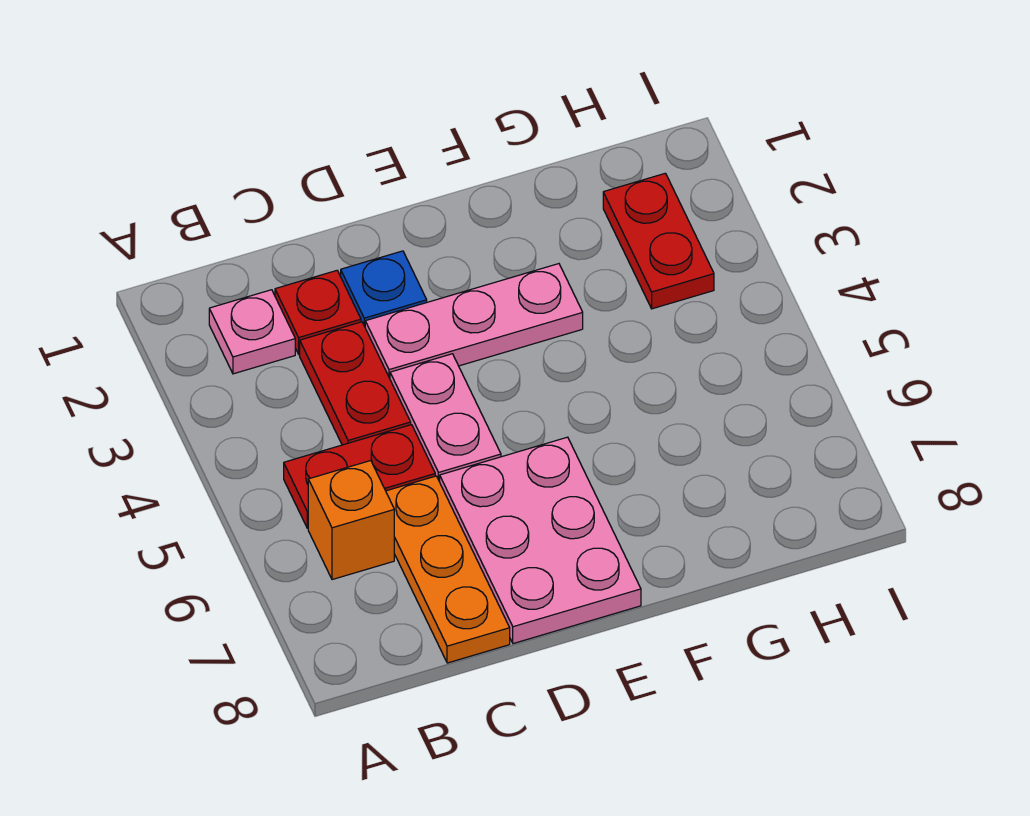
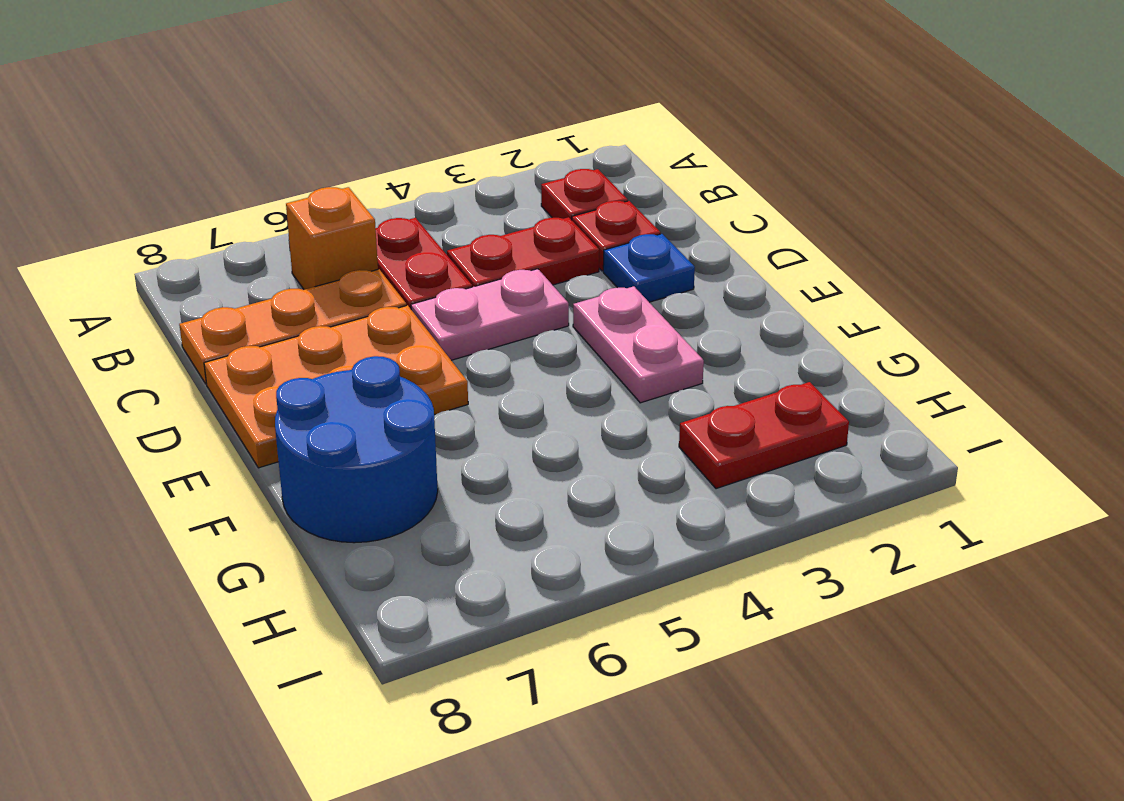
pink plate B2 level 1 -> red plate B2 level 1
pink plate D3:F3 level 1 -> pink plate E3:F3 level 1
pink plate D6:E8 level 1 -> orange plate D6:E8 level 1
none -> blue round brick F7:G8 level 1

